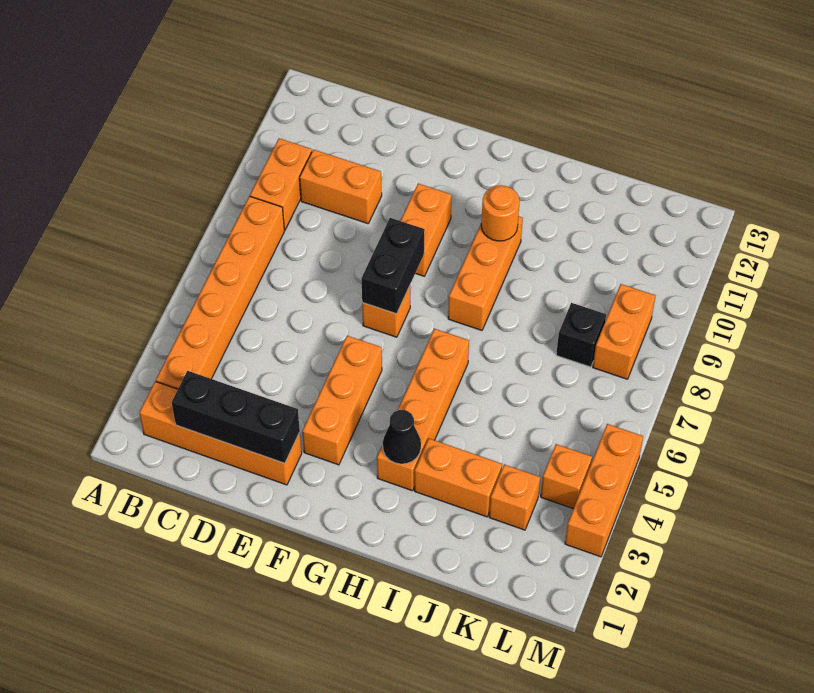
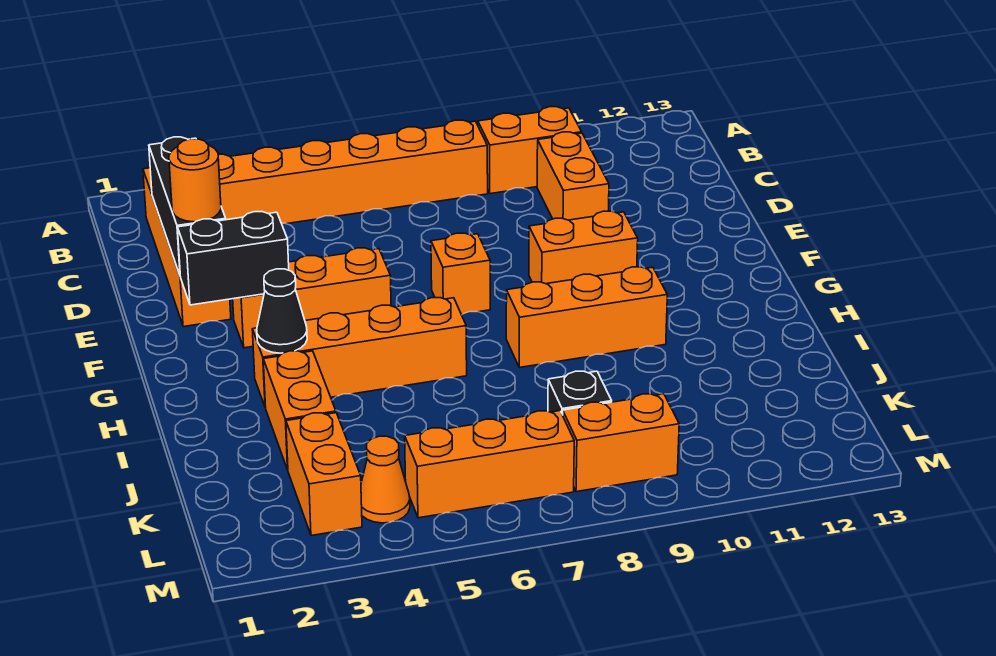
black brick F7:F8 level 2 -> black brick F2:F3 level 2
orange round brick H10 level 2 -> orange round brick E2 level 3
orange brick K3 level 1 -> orange brick K3:L3 level 1
orange brick L4 level 1 -> orange cone L4 level 1
orange brick M3:M5 level 1 -> orange brick L5:L7 level 1

